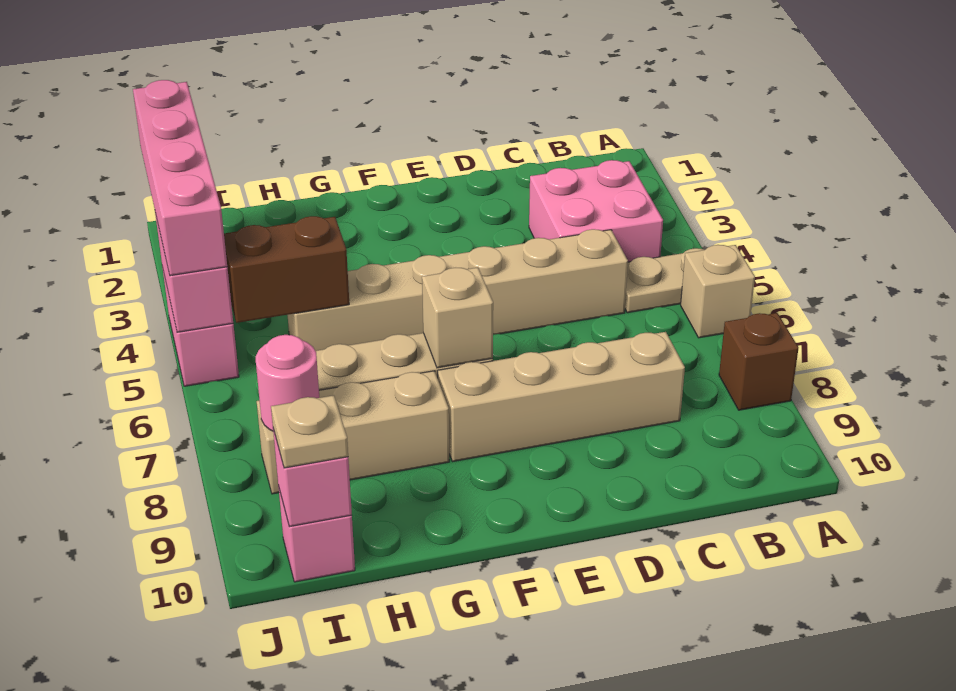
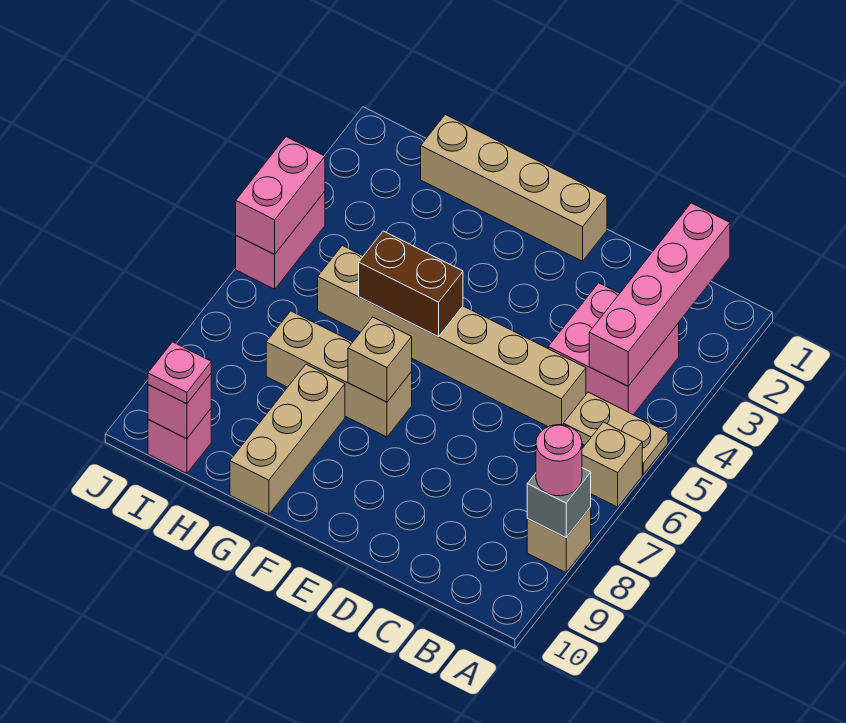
brown brick A8 level 1 -> tan brick A8 level 1
none -> grey brick A8 level 2
tan brick C8:F8 level 1 -> tan brick E1:H1 level 1
tan brick G8:I8 level 1 -> tan brick G8:G10 level 1
brown brick H5:I5 level 2 -> brown brick F5:G5 level 2
pink round brick I8 level 2 -> pink round brick A8 level 3
tan plate I10 level 3 -> pink plate I10 level 3
pink brick J2:J5 level 3 -> pink brick B1:B4 level 2

